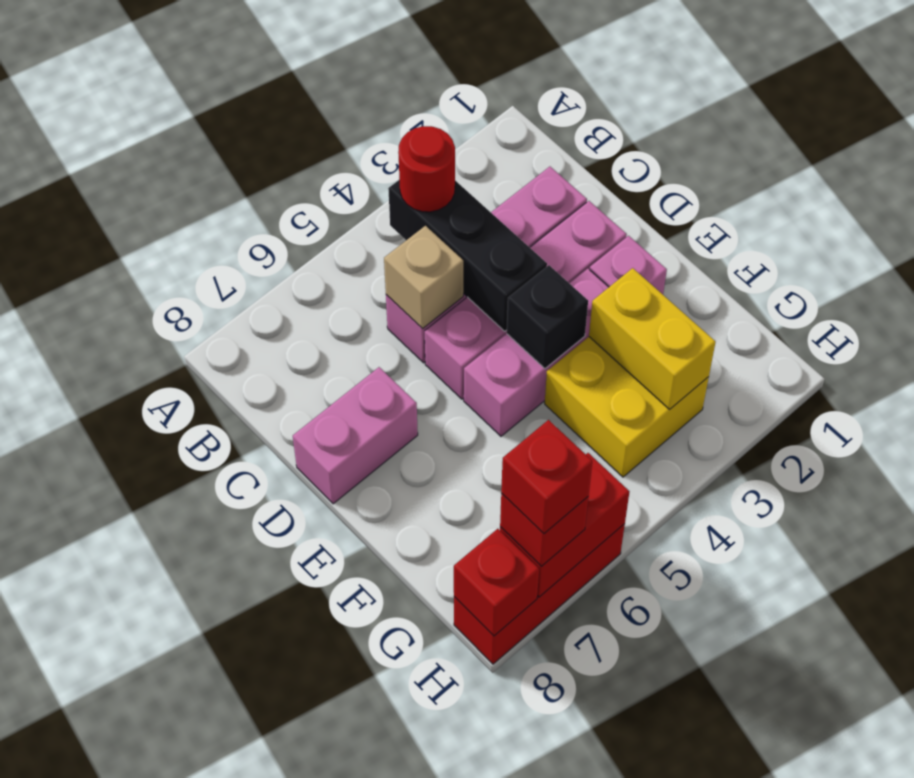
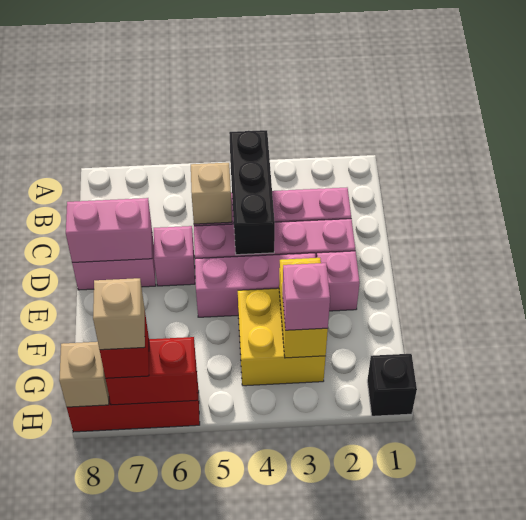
red round brick B4 level 3 -> none
none -> pink brick D6 level 1
none -> pink brick D7:D8 level 2
black brick E4 level 2 -> black brick H1 level 1
none -> pink brick G3 level 3
red brick H7 level 4 -> tan brick H7 level 4
red brick H8 level 2 -> tan brick H8 level 2

